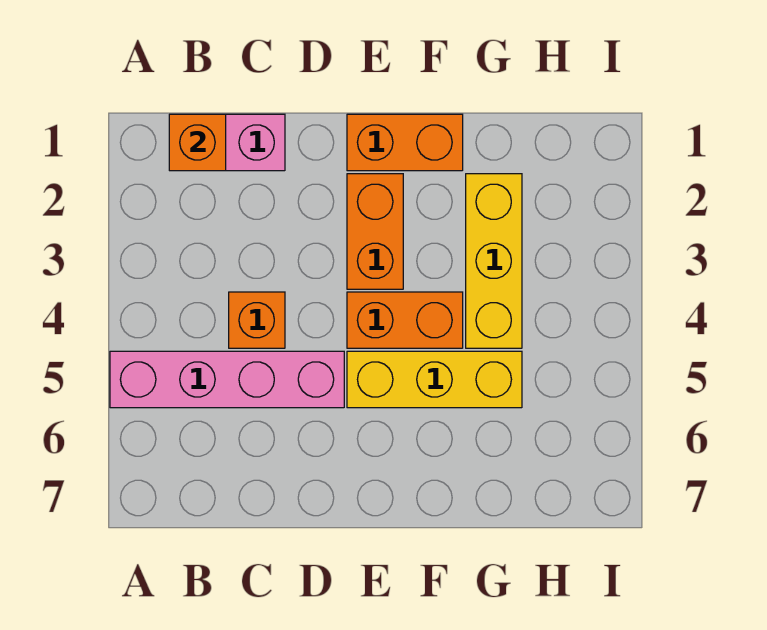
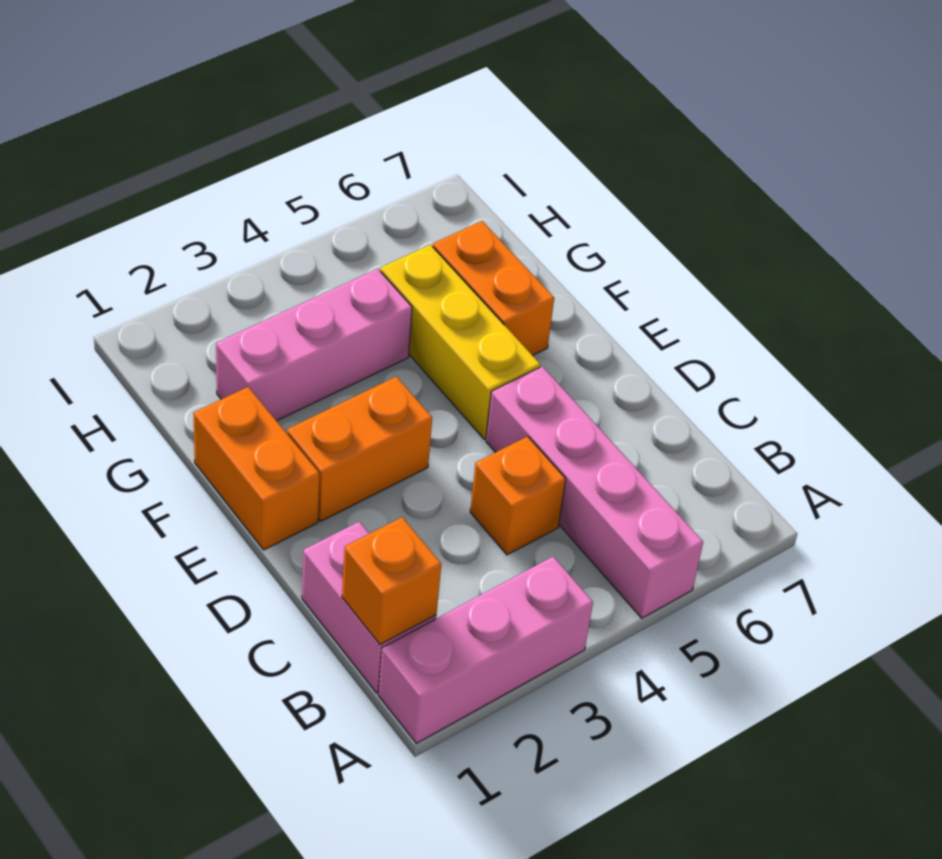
none -> pink brick A1:A3 level 1
orange brick E4:F4 level 1 -> orange brick F6:G6 level 1
yellow brick G2:G4 level 1 -> pink brick G2:G4 level 1

